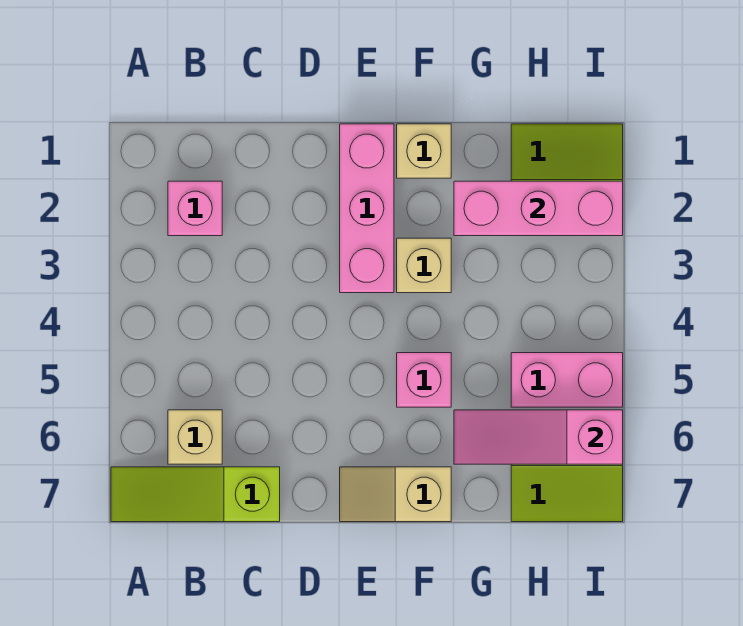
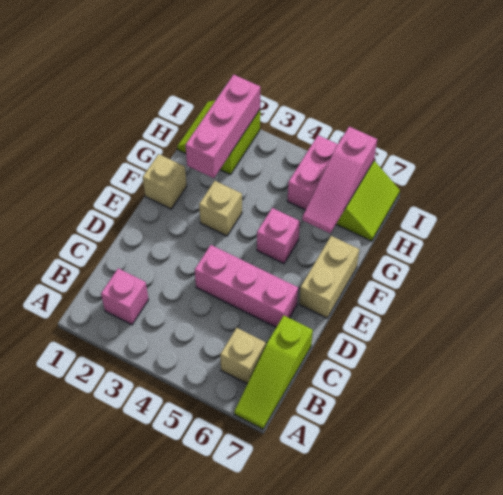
pink brick E1:E3 level 1 -> pink brick D4:D6 level 1
tan slope E7:F7 level 1 top F -> tan brick E7:F7 level 1

